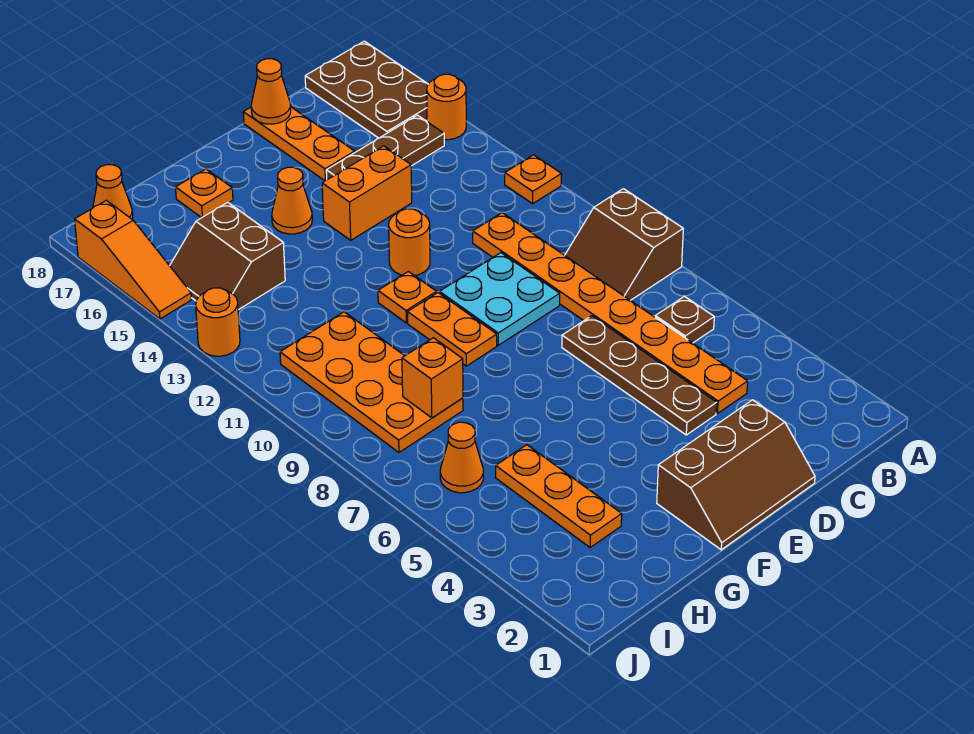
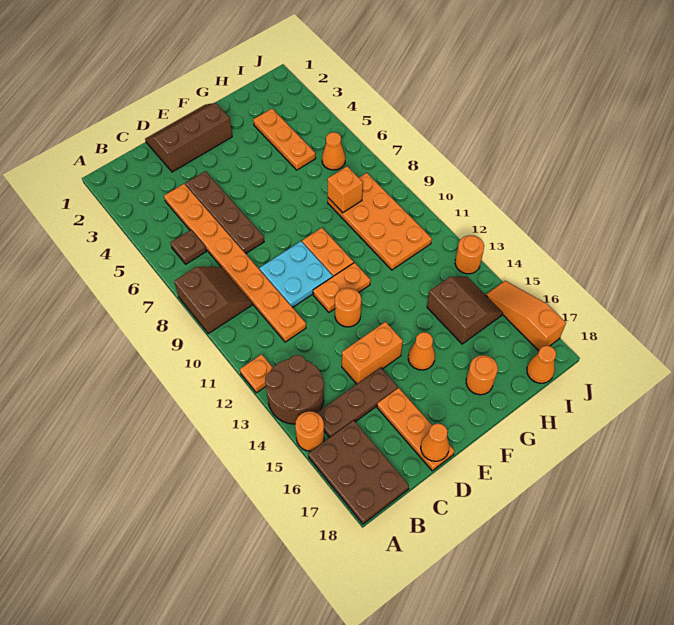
none -> brown round brick A13:B14 level 1
orange plate F11 level 1 -> orange plate E11:F11 level 1
orange plate G17 level 1 -> orange round brick G17 level 1

